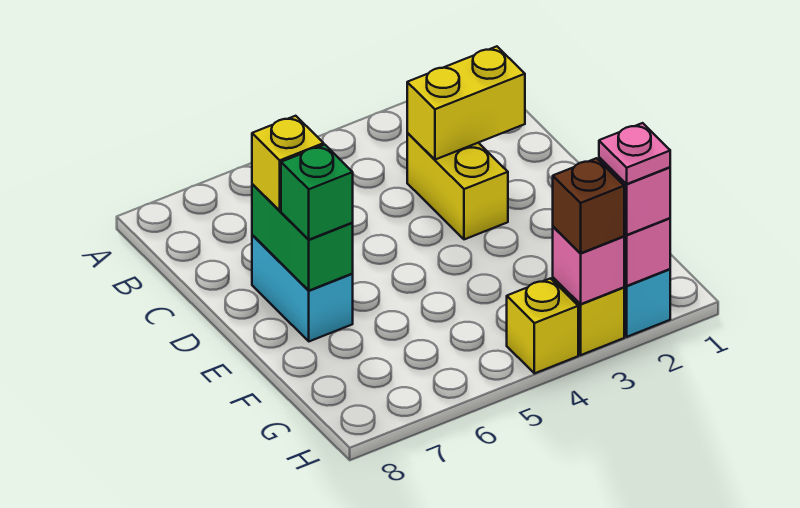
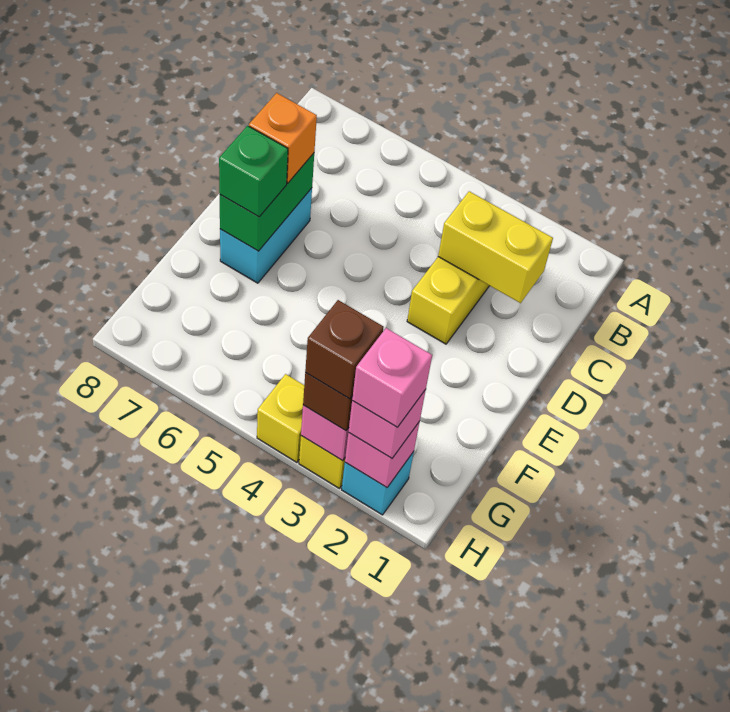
yellow brick D7 level 3 -> orange brick D7 level 3
pink plate H2 level 4 -> pink brick H2 level 4
none -> brown brick H3 level 4

